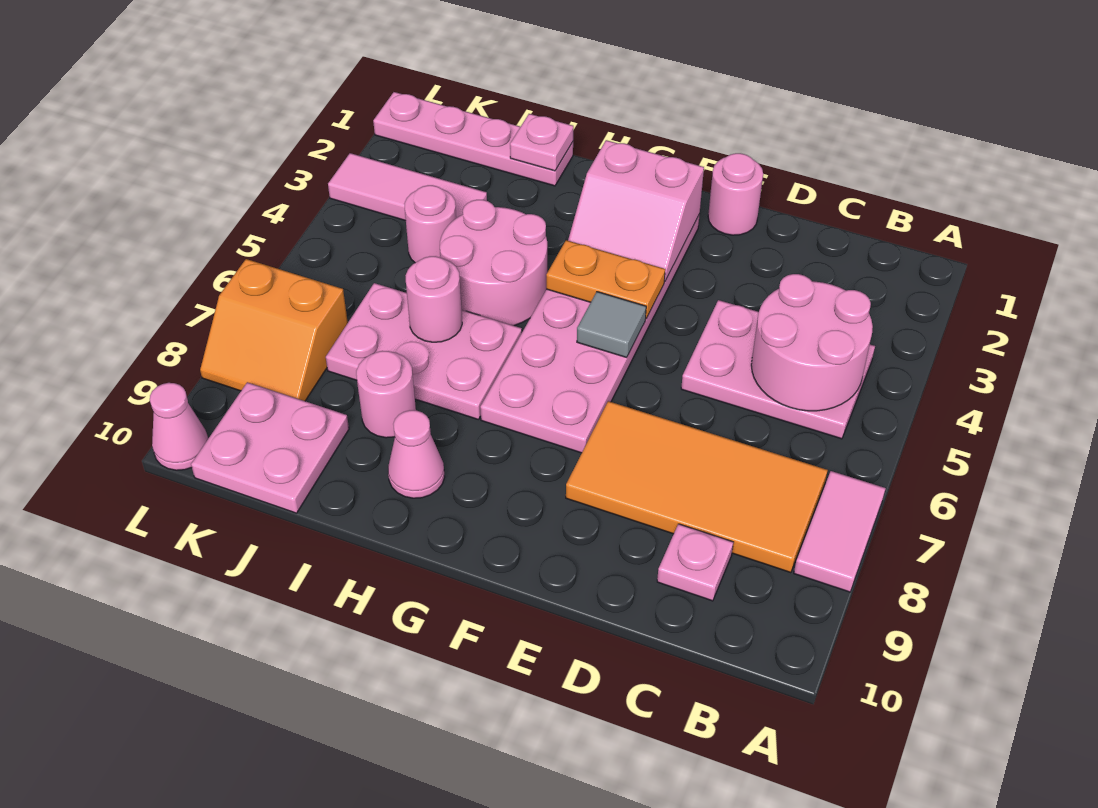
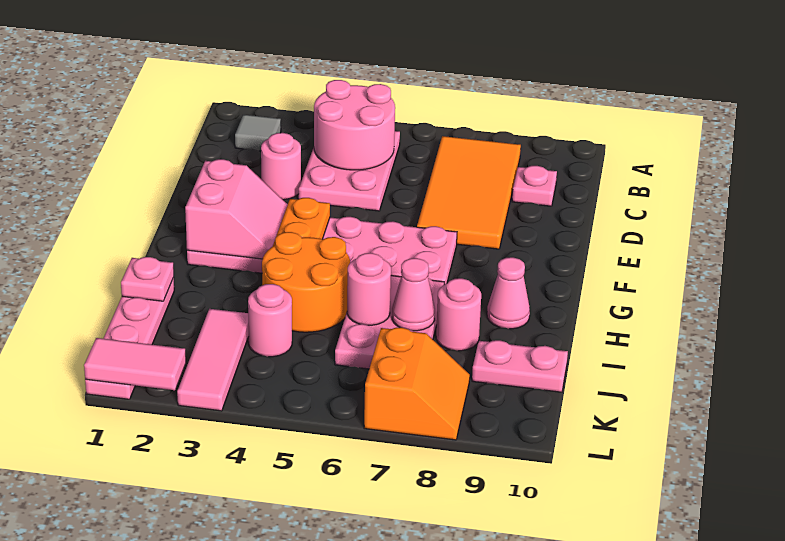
pink tile A7:A8 level 1 -> pink tile L1:L2 level 2
pink round brick E1 level 1 -> pink round brick D3 level 1
grey tile F5 level 2 -> grey tile B2 level 1
pink round brick H4:I5 level 1 -> orange round brick H4:I5 level 1
pink plate J9:K10 level 1 -> pink plate J9:J10 level 1
pink cone L10 level 1 -> pink cone I7 level 2

